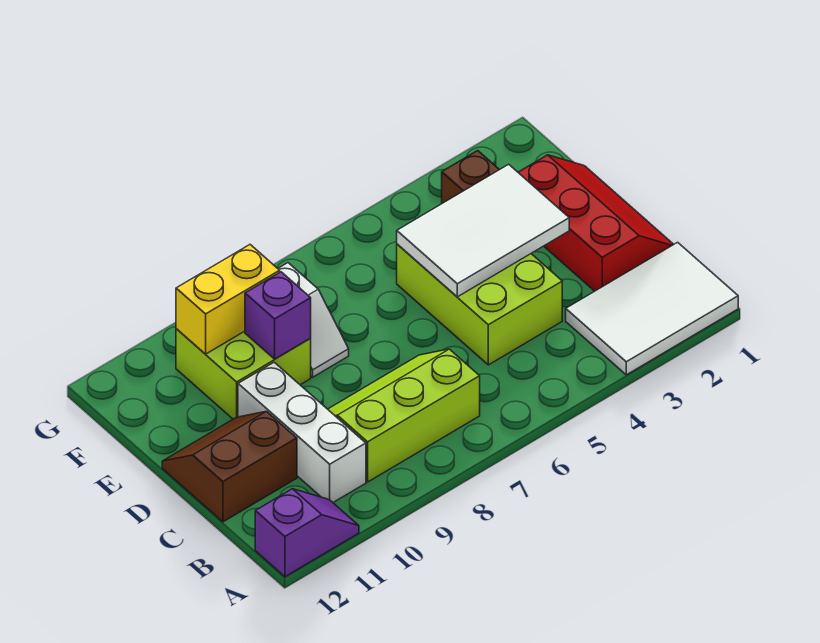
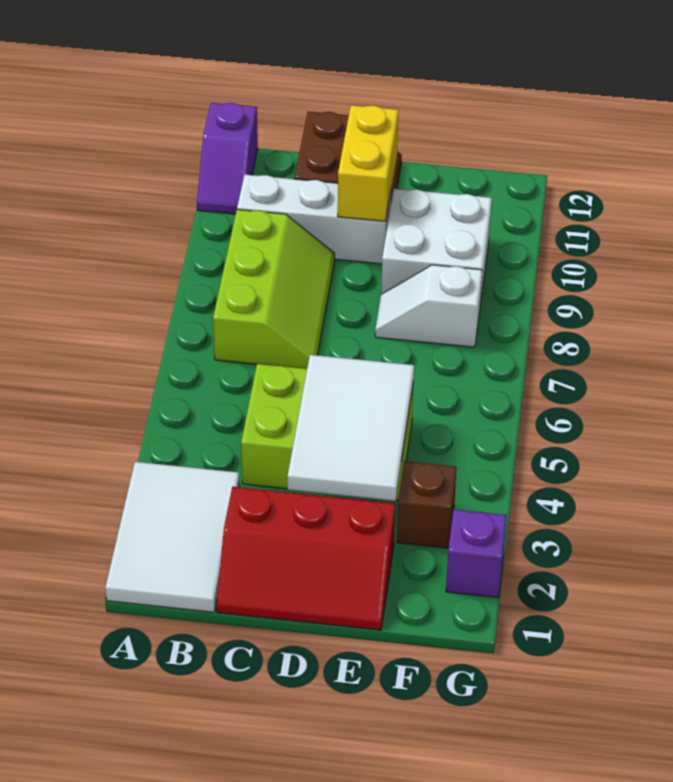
lime brick E9:F10 level 1 -> white brick E9:F10 level 1
purple brick E9 level 2 -> purple brick G2 level 1
yellow brick F9:F10 level 2 -> yellow brick D10:D11 level 2

